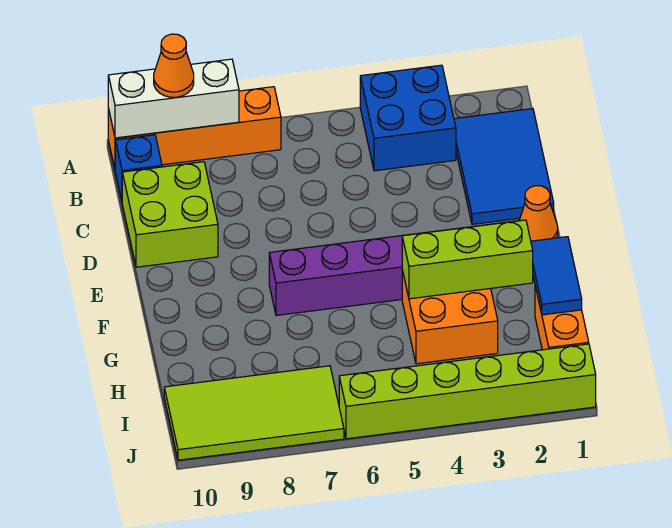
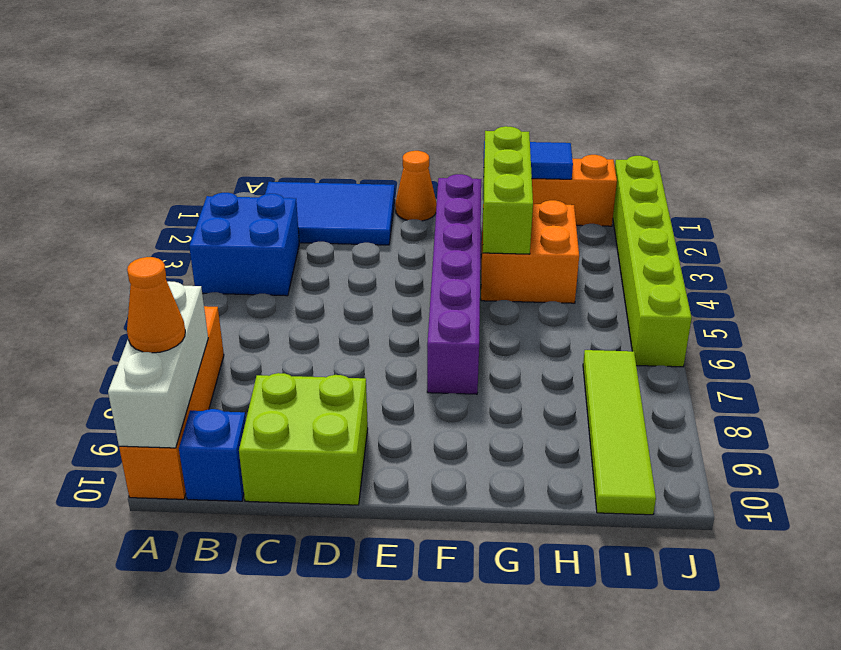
lime tile I7:J10 level 1 -> lime tile I7:I10 level 1

